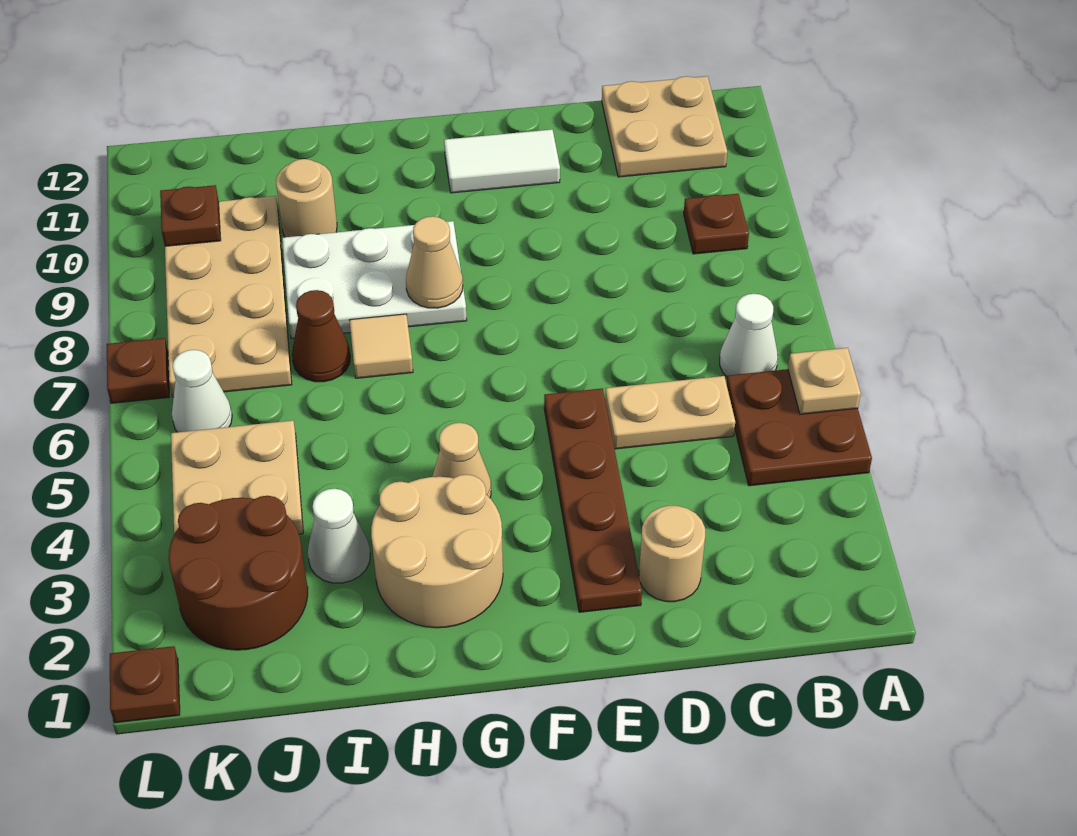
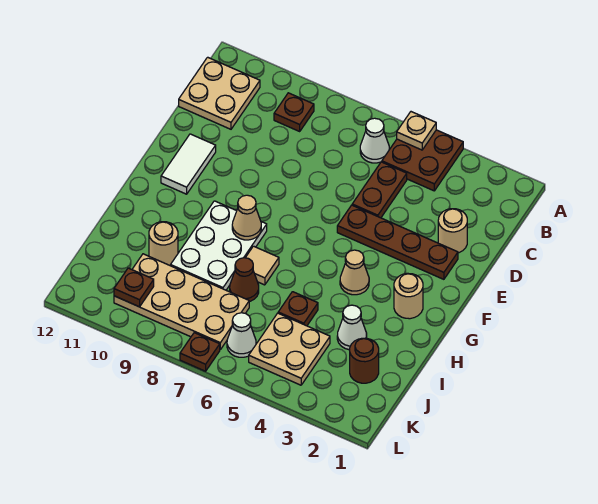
tan plate C5:D5 level 1 -> brown plate C5:D5 level 1
tan round brick G2:H3 level 1 -> tan round brick G2 level 1
brown round brick J2:K3 level 1 -> brown round brick J2 level 1
brown plate L1 level 1 -> brown plate I5 level 1

